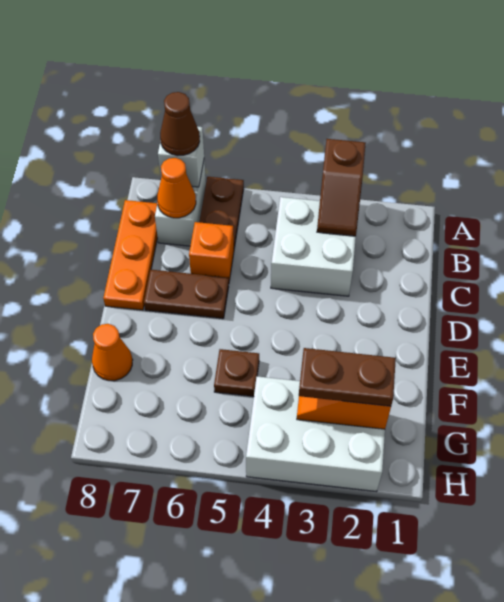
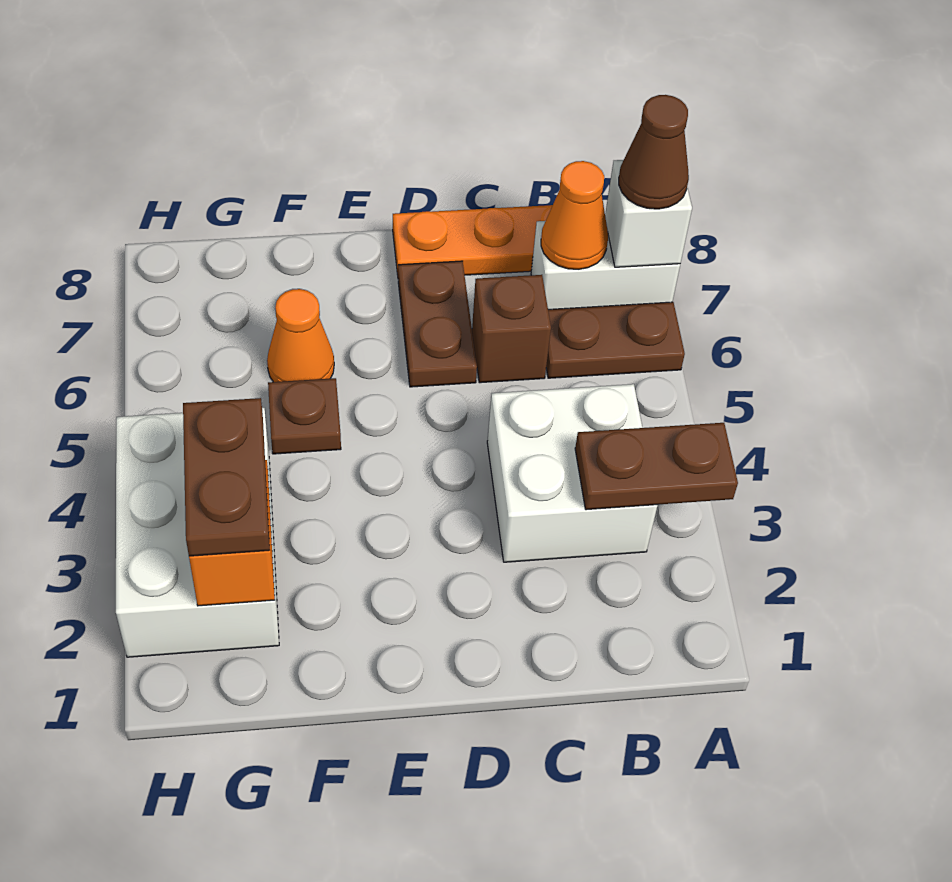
brown slope A3:B3 level 2 top A -> brown plate A3:B3 level 2
orange brick C6 level 1 -> brown brick C6 level 1
orange cone F8 level 1 -> orange cone F6 level 1

